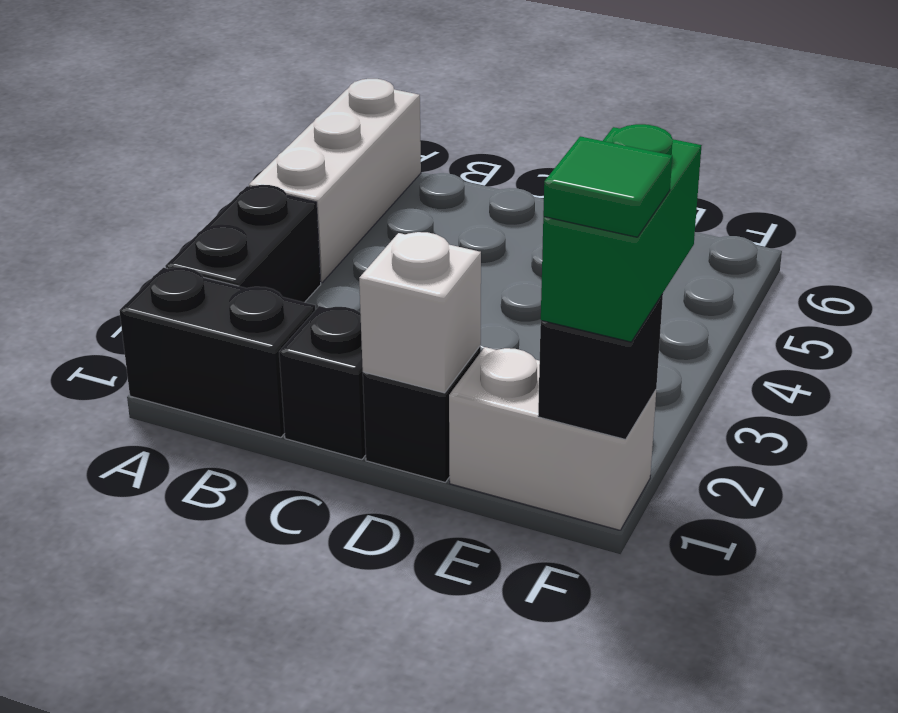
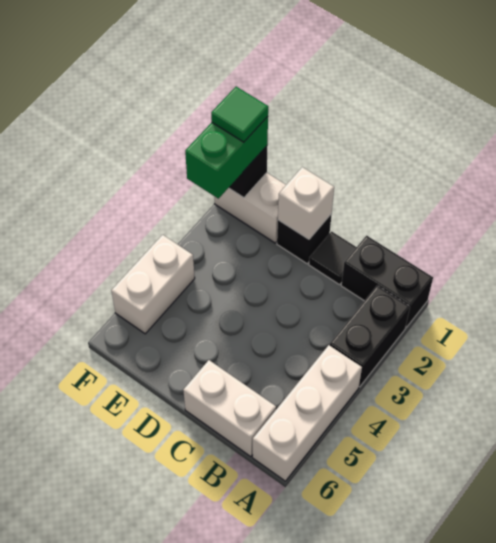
none -> white brick B6:C6 level 1
black brick C1 level 1 -> black tile C1 level 1
none -> white brick F4:F5 level 1

